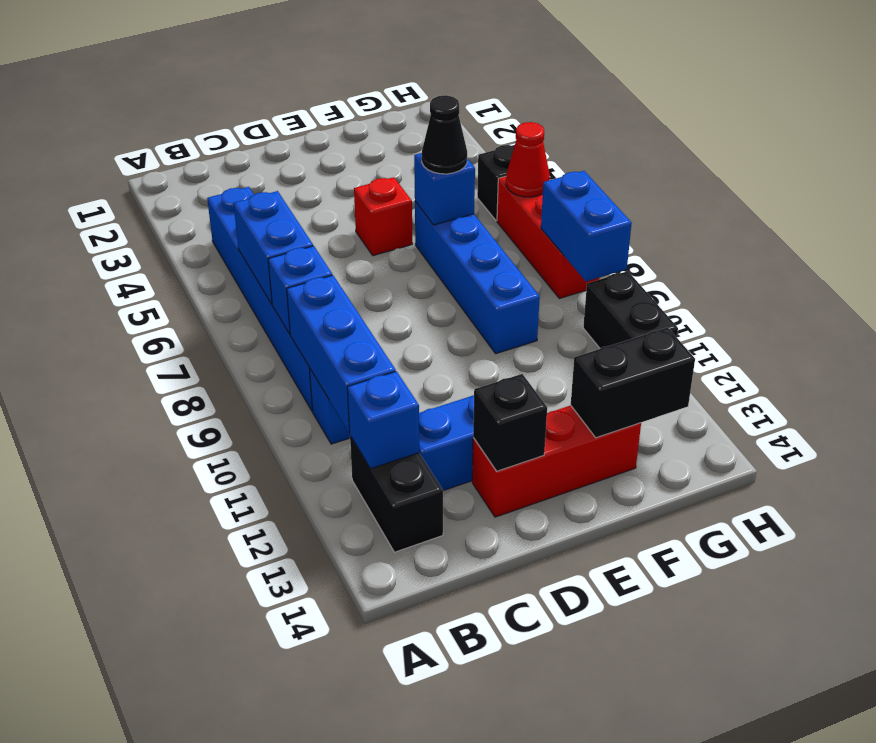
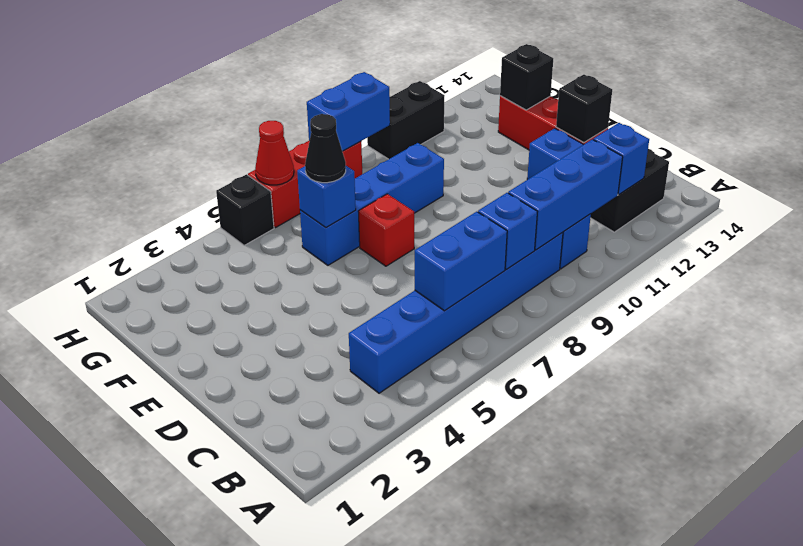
red brick E5 level 1 -> red brick E7 level 1
black brick F13:G13 level 2 -> black brick F13 level 2

